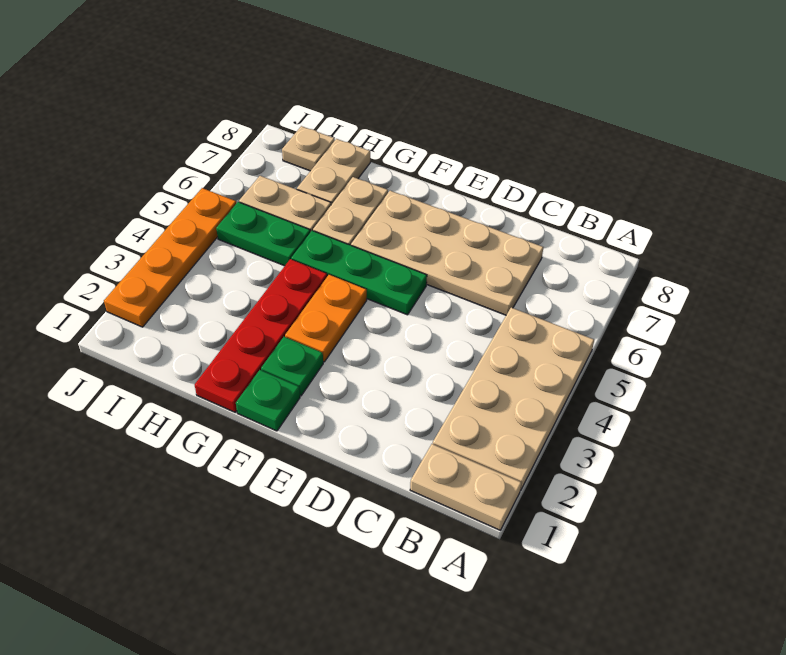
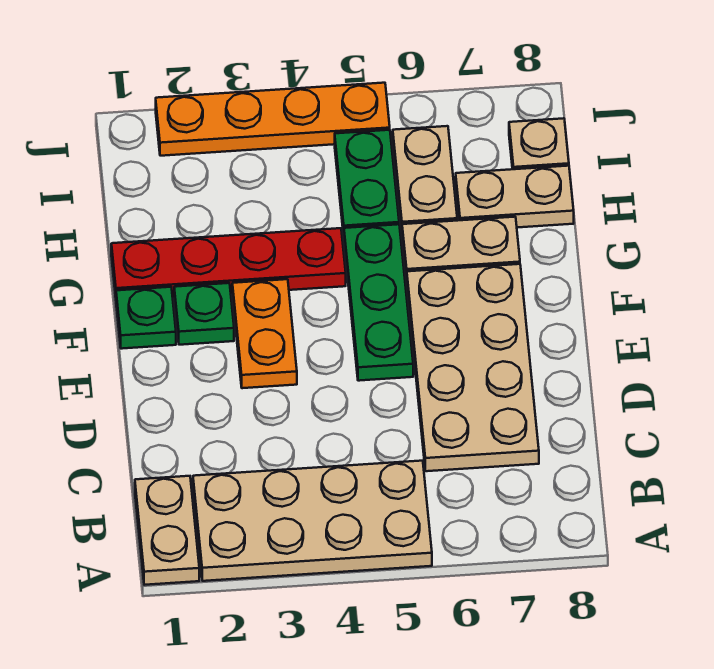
orange plate F3:F4 level 1 -> orange plate E3:F3 level 1

